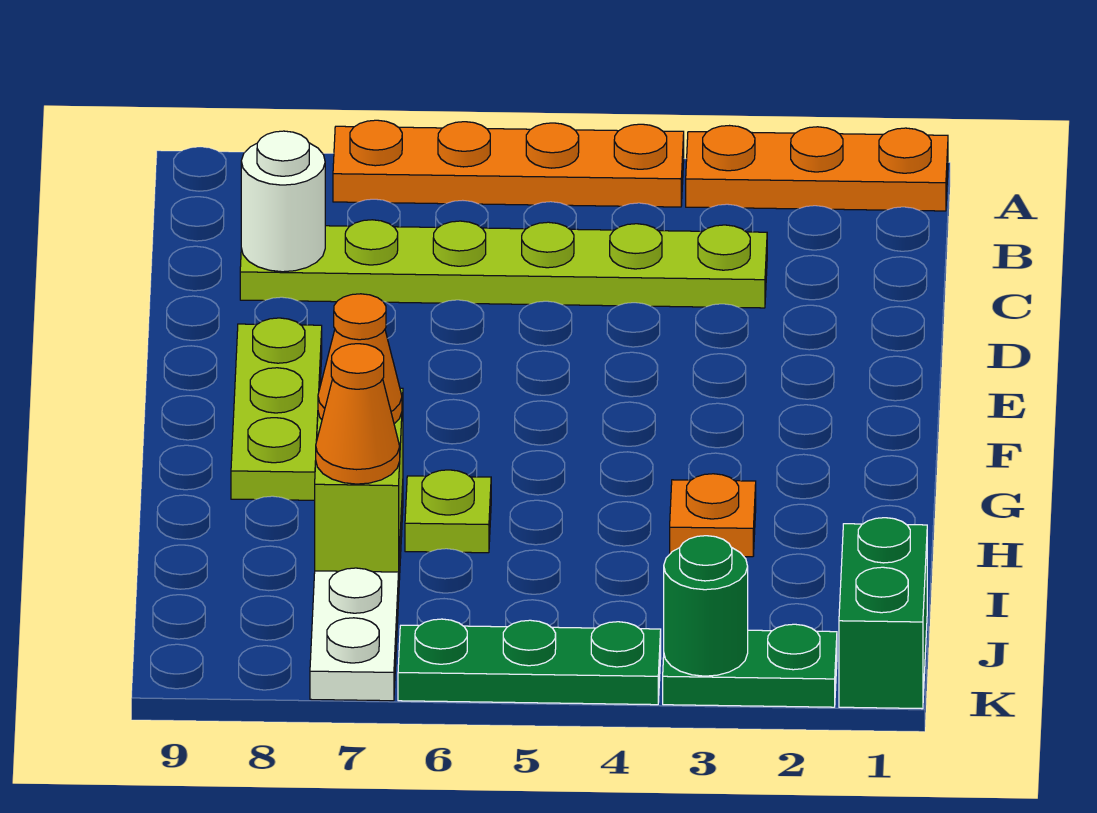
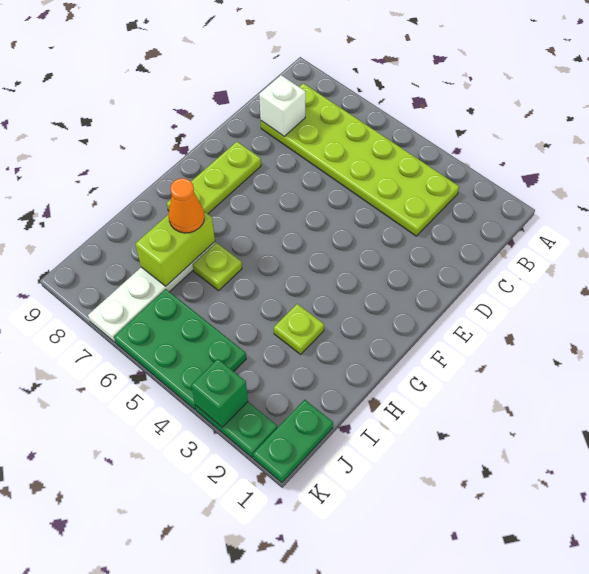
orange plate A1:A3 level 1 -> none
orange plate A4:A7 level 1 -> none
lime plate C3:C8 level 1 -> lime plate B3:C8 level 1
white round brick C8 level 2 -> white brick C8 level 2
orange plate H3 level 1 -> lime plate H3 level 1
orange cone I7 level 3 -> none
green brick J1:K1 level 1 -> green plate J1:K1 level 1
green round brick K3 level 2 -> green brick K3 level 2
green plate K4:K6 level 1 -> green plate J4:K6 level 1

